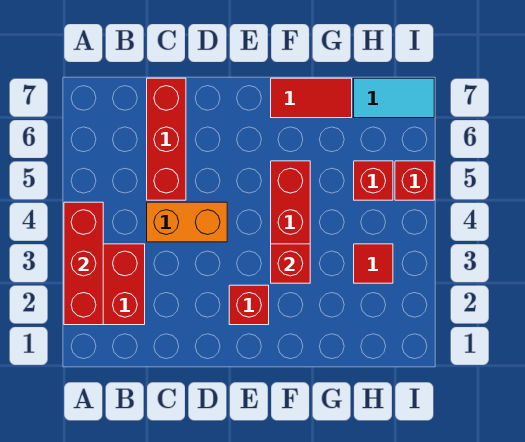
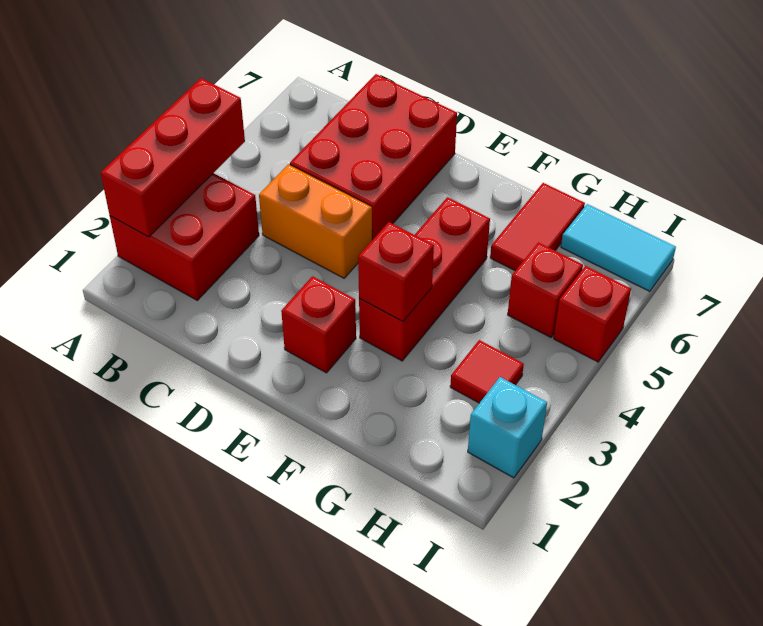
red brick C5:C7 level 1 -> red brick C5:D7 level 1
red tile F7:G7 level 1 -> red tile G6:G7 level 1
none -> cyan brick I2 level 1

